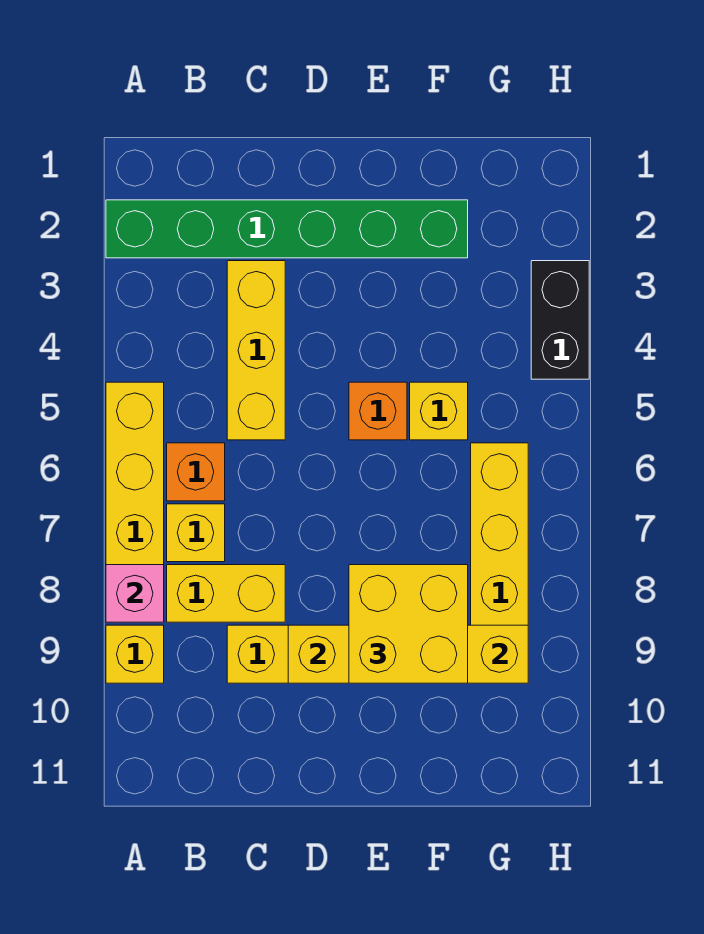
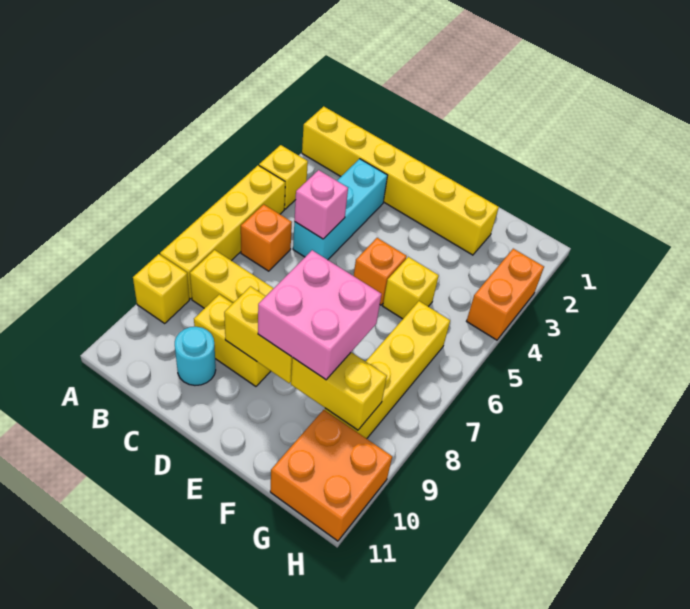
green brick A2:F2 level 1 -> yellow brick A2:F2 level 1
pink brick A8 level 2 -> pink brick C5 level 2
yellow brick B7 level 1 -> yellow brick A4 level 1
yellow brick C3:C5 level 1 -> cyan brick C3:C5 level 1
none -> cyan round brick C10 level 1
yellow brick E8:F9 level 3 -> pink brick E8:F9 level 3
none -> orange brick G10:H11 level 1
black brick H3:H4 level 1 -> orange brick H3:H4 level 1

